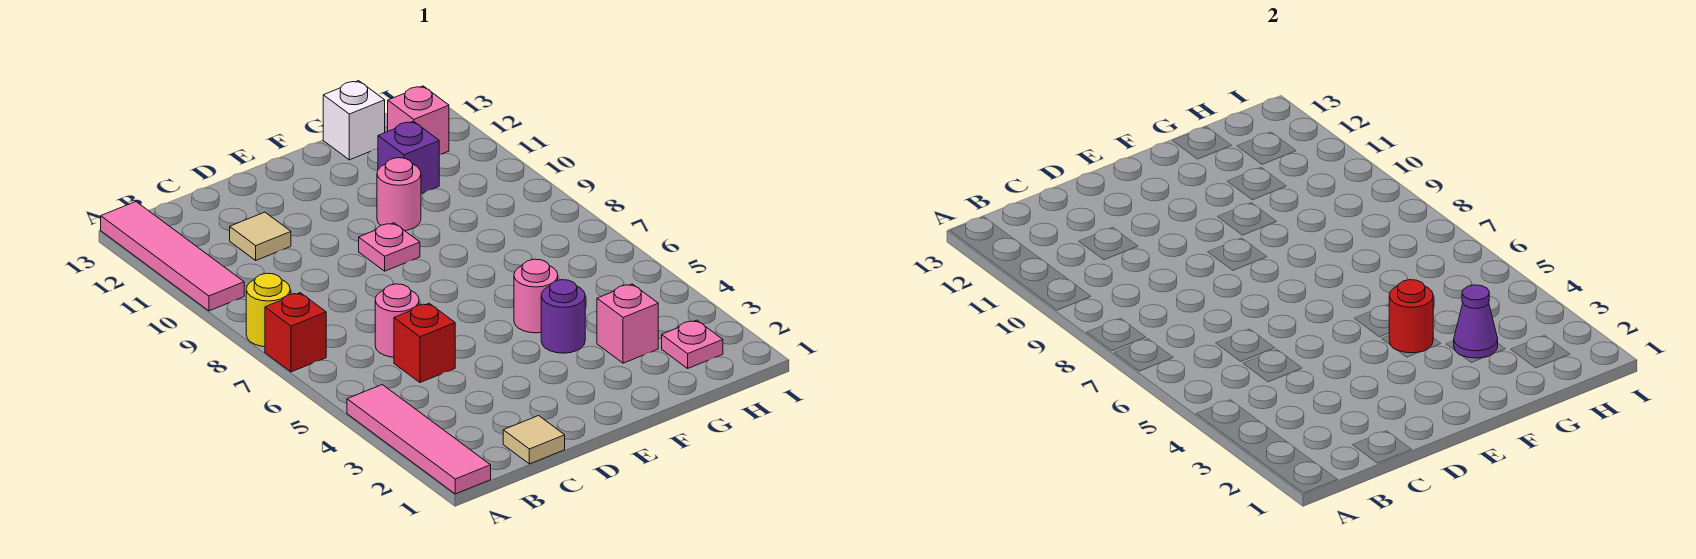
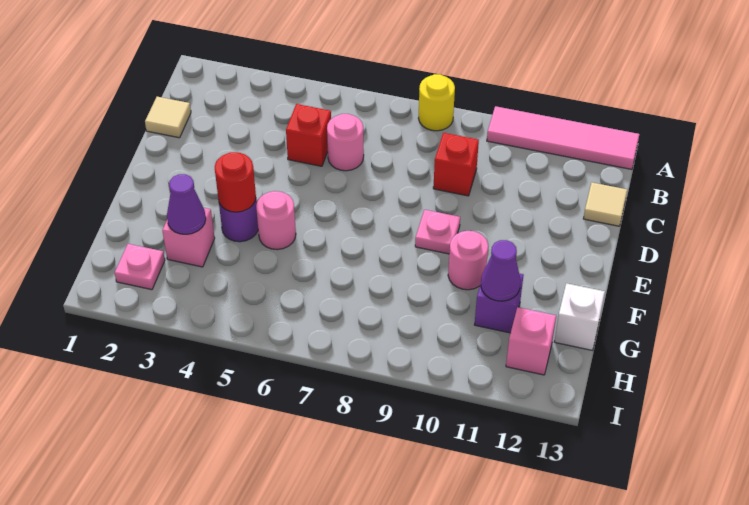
pink tile A1:A4 level 1 -> none
red brick A7 level 1 -> red brick C9 level 1
tan tile C11 level 1 -> tan tile C13 level 1
none -> purple cone G11 level 2

